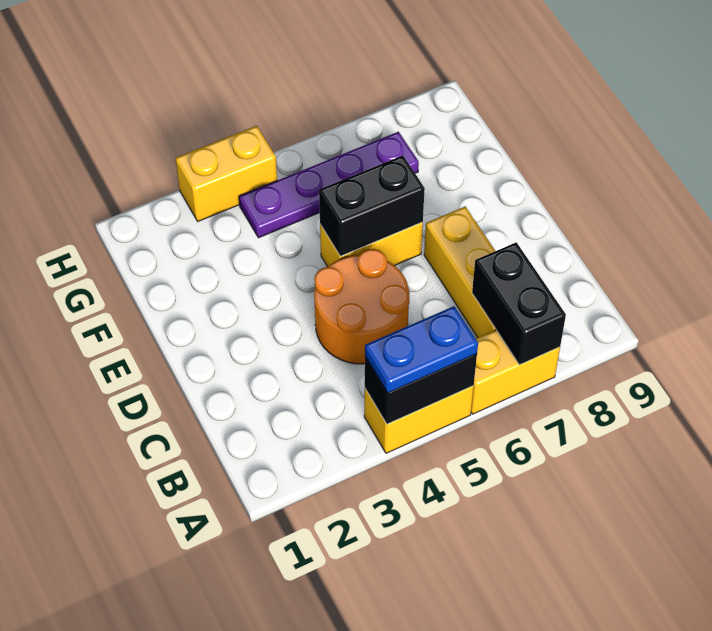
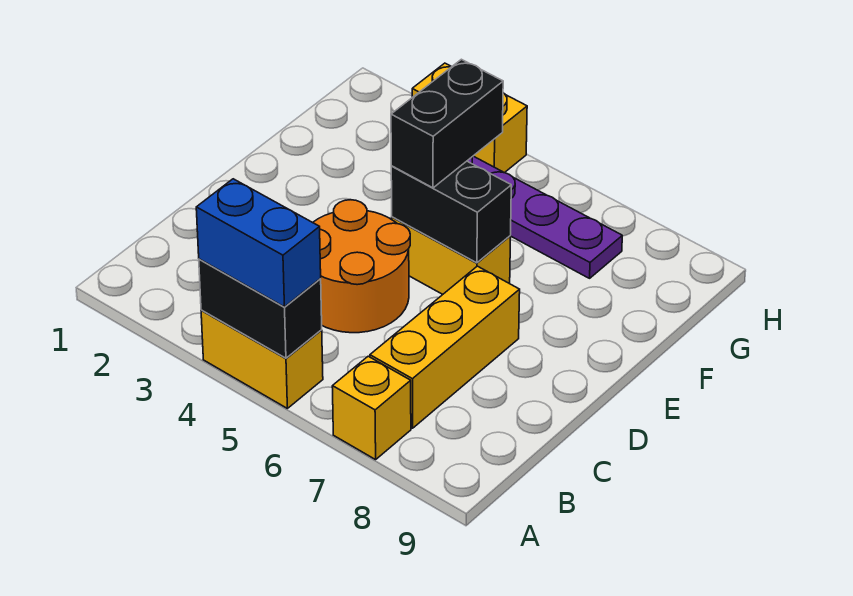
blue plate A4:A5 level 3 -> blue brick A4:A5 level 3
yellow brick A6:A7 level 1 -> yellow brick A7 level 1
black brick A7:B7 level 2 -> black brick E5:F5 level 3

